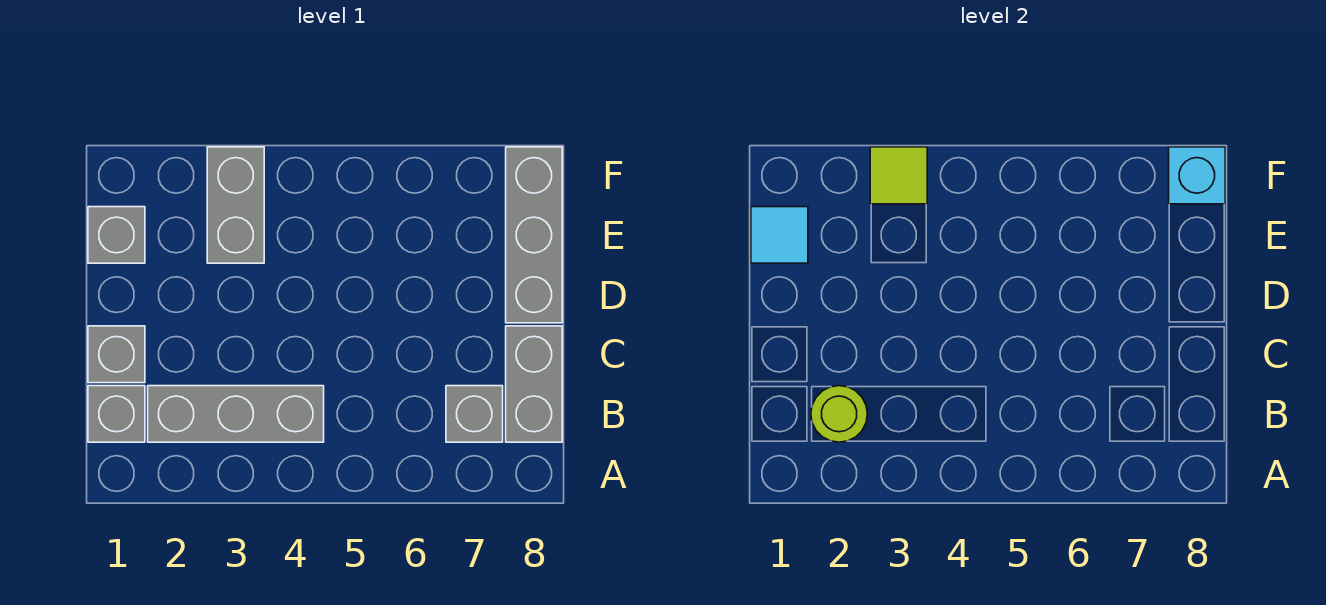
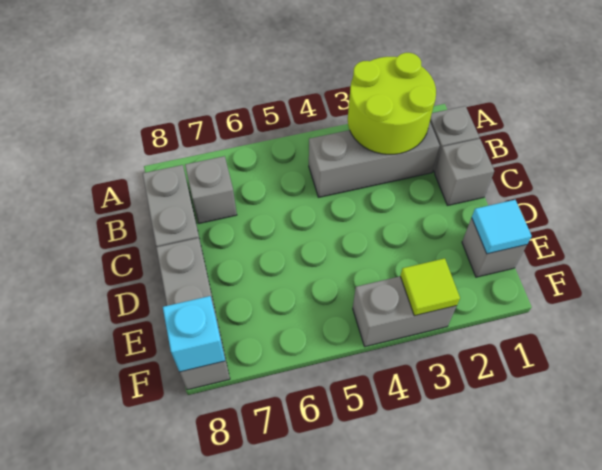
lime round brick B2 level 2 -> lime round brick A2:B3 level 2
grey brick E3:F3 level 1 -> grey brick F3:F4 level 1

